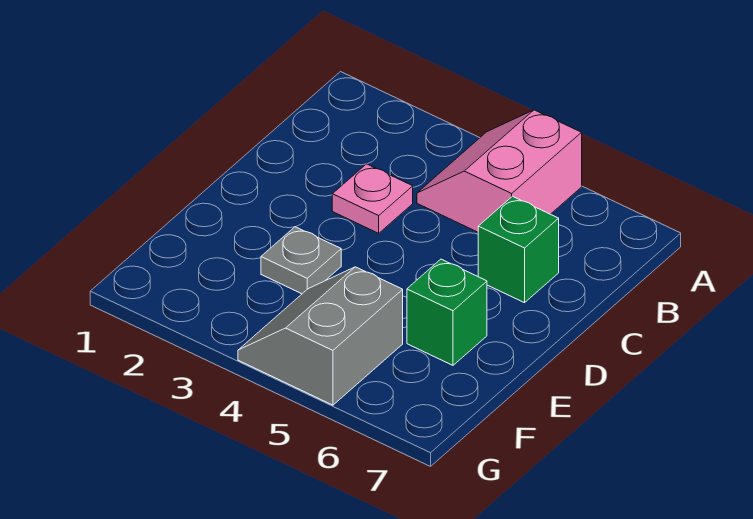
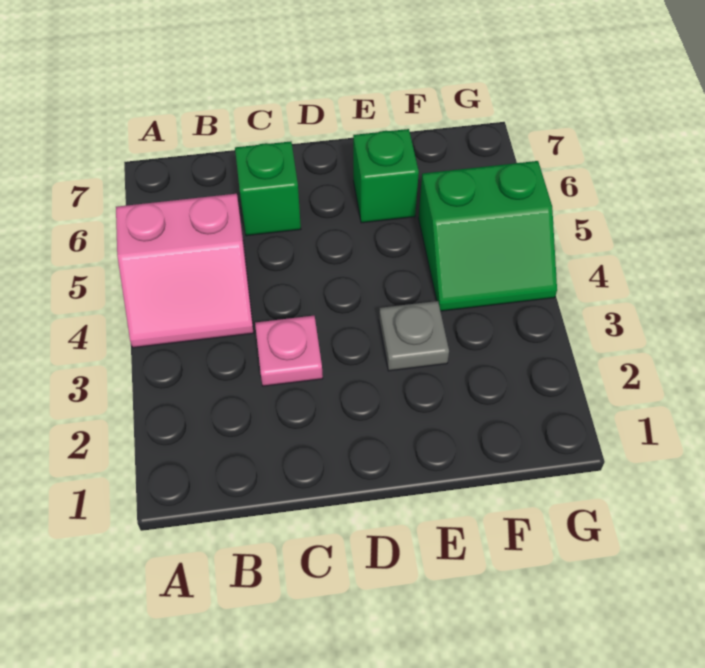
grey slope F4:G5 level 1 top 5 -> green slope F4:G5 level 1 top 5

